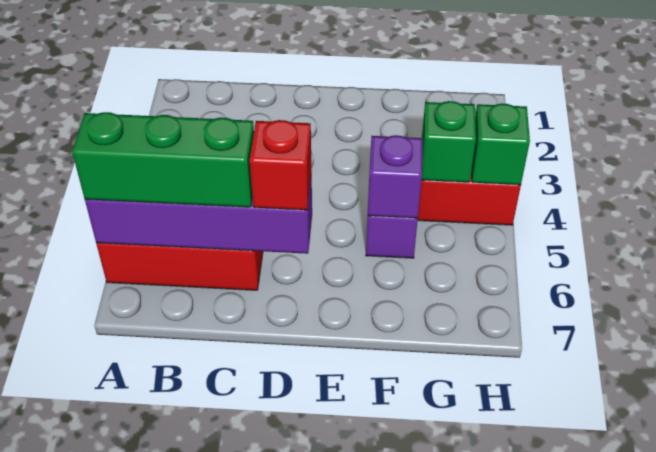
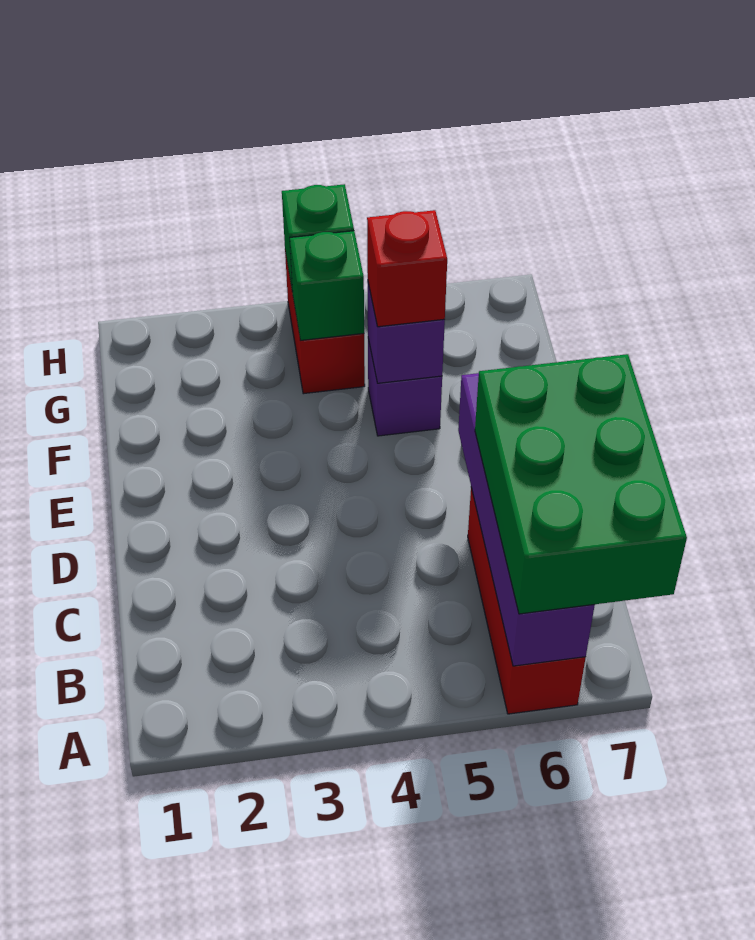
green brick A6:C6 level 3 -> green brick A6:C7 level 3
red brick D6 level 3 -> red brick F5 level 3

